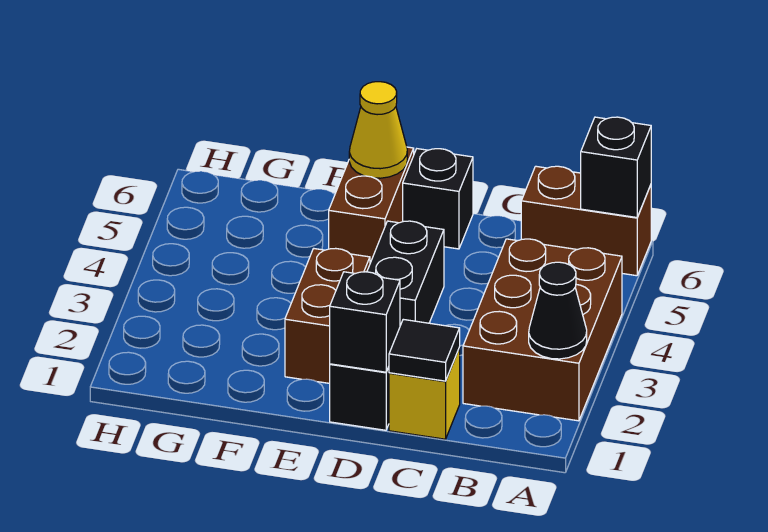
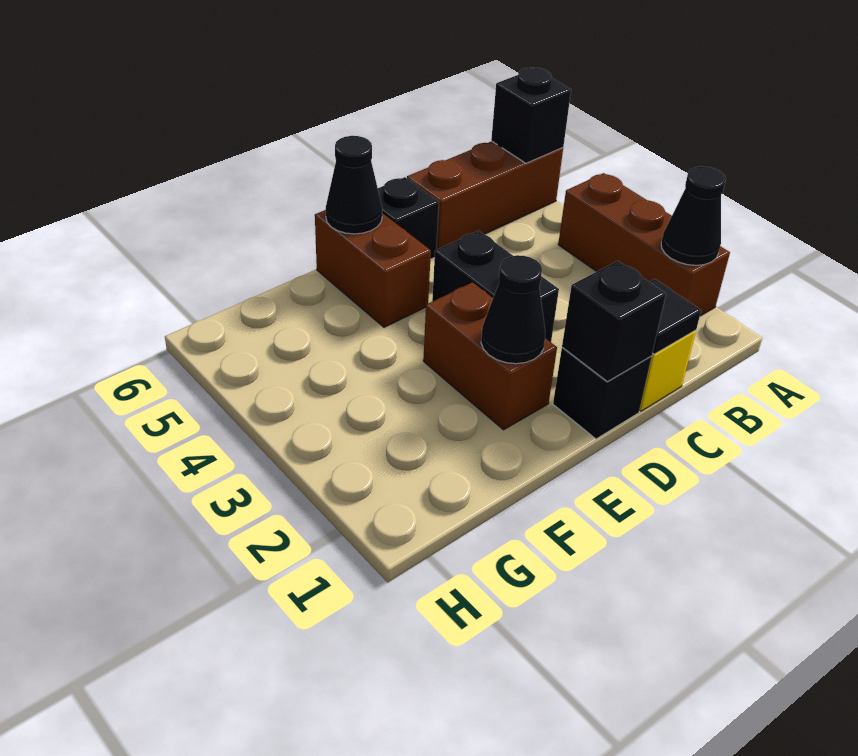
brown brick A2:B4 level 1 -> brown brick A2:A4 level 1
brown brick A6:B6 level 1 -> brown brick A6:C6 level 1
none -> black cone E2 level 2
yellow cone E6 level 2 -> black cone E6 level 2

